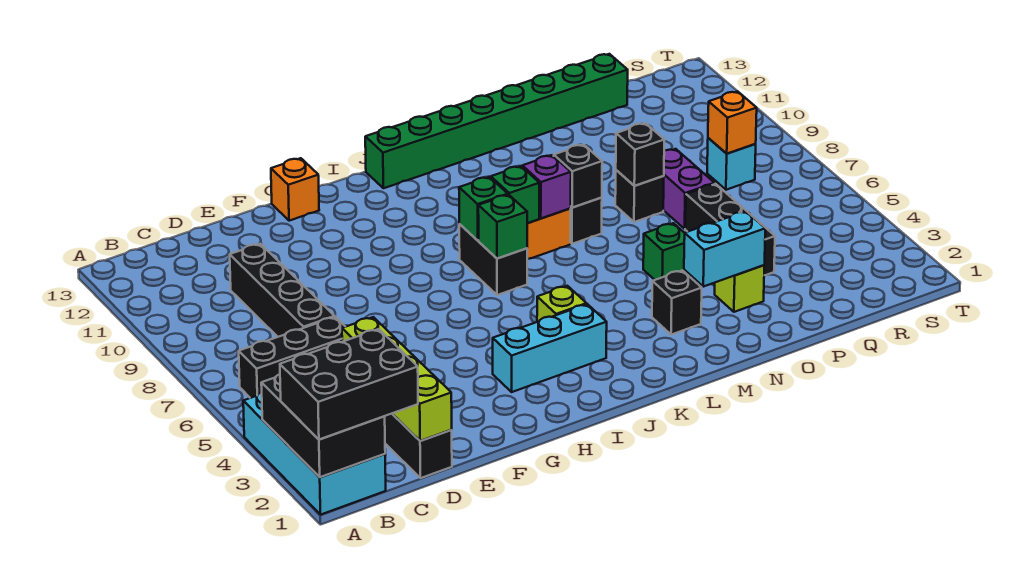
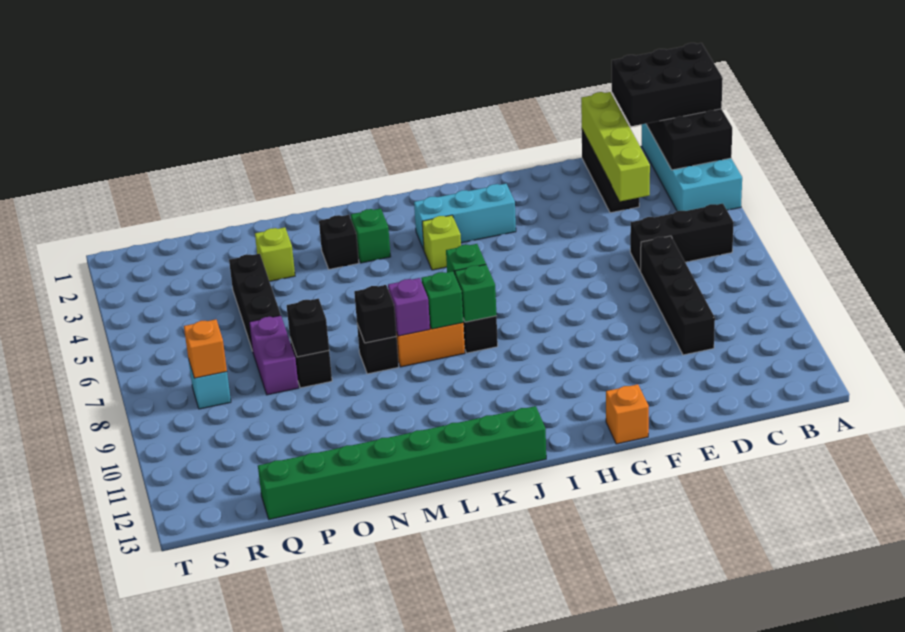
cyan brick N3:O3 level 2 -> none
green brick N5 level 1 -> green brick L3 level 1

